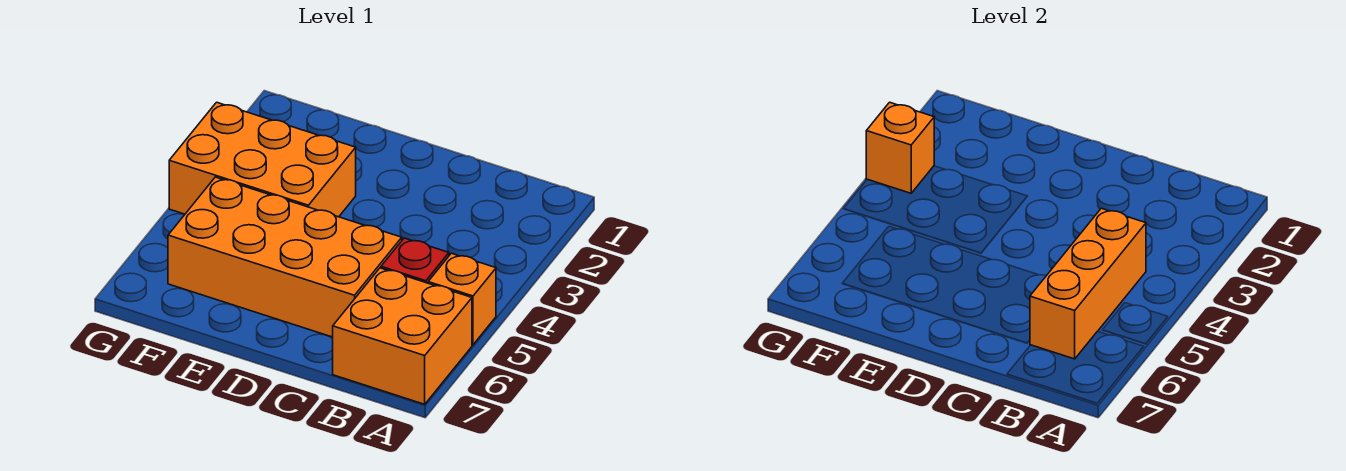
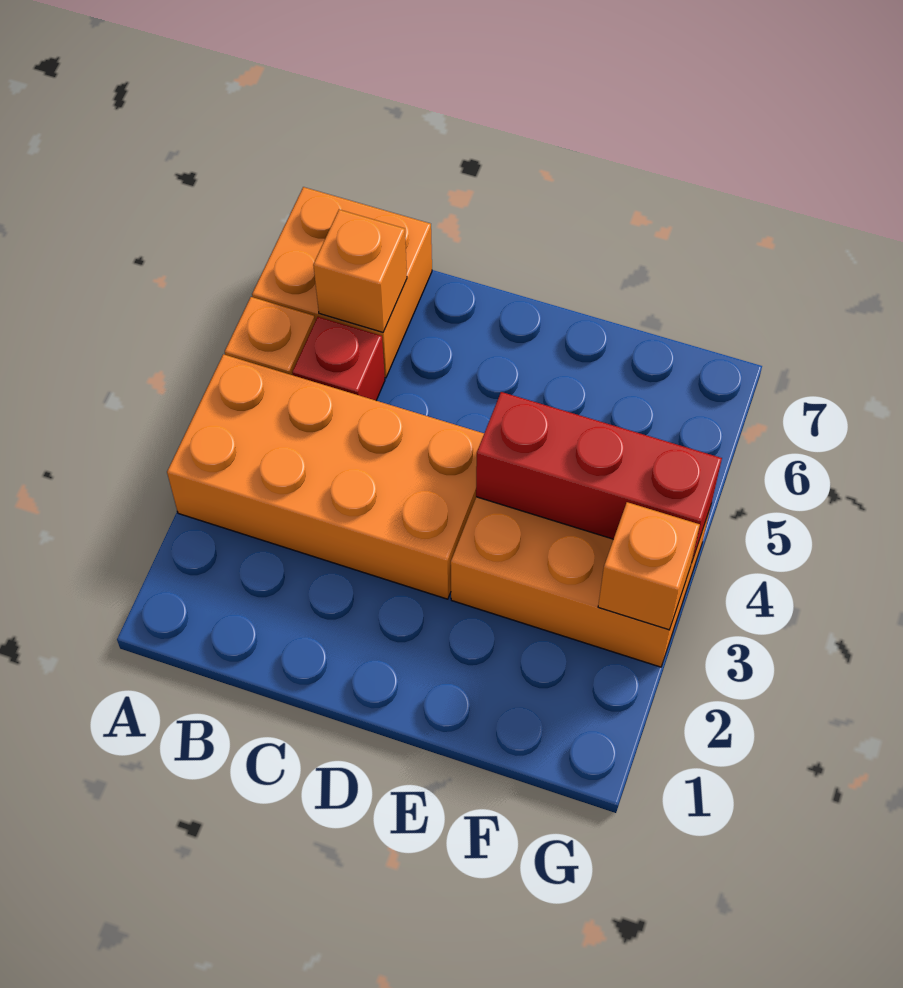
orange brick B4:B6 level 2 -> orange brick B6 level 2
orange brick C5:F6 level 1 -> orange brick A3:D4 level 1
none -> red brick E4:G4 level 2

